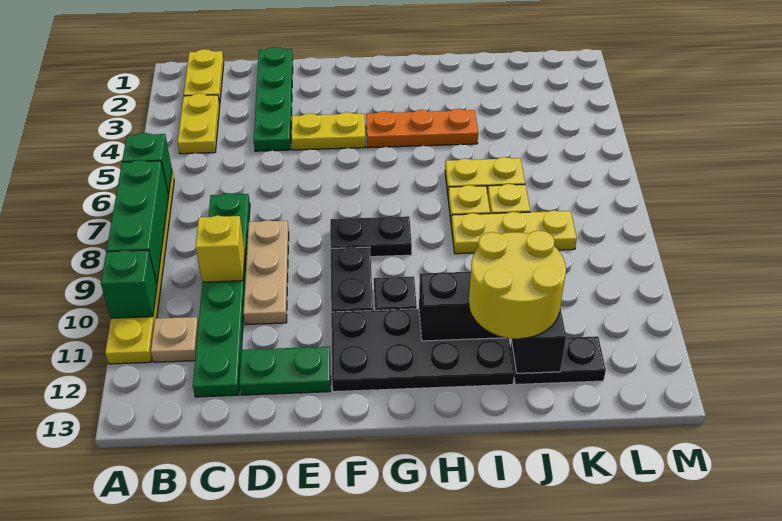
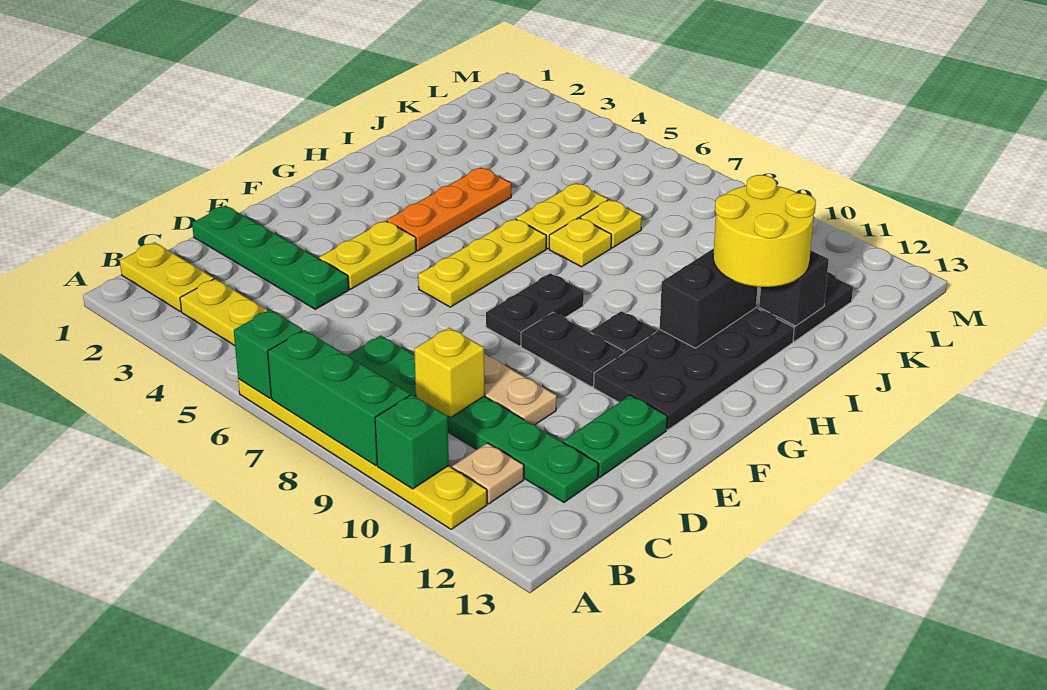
yellow plate I8:K8 level 1 -> yellow plate F6:H6 level 1

